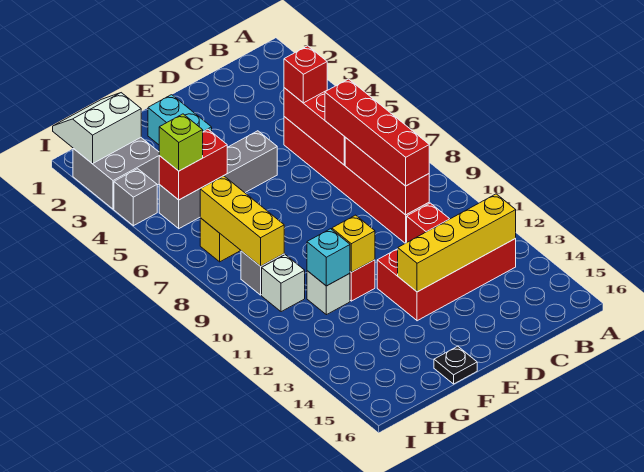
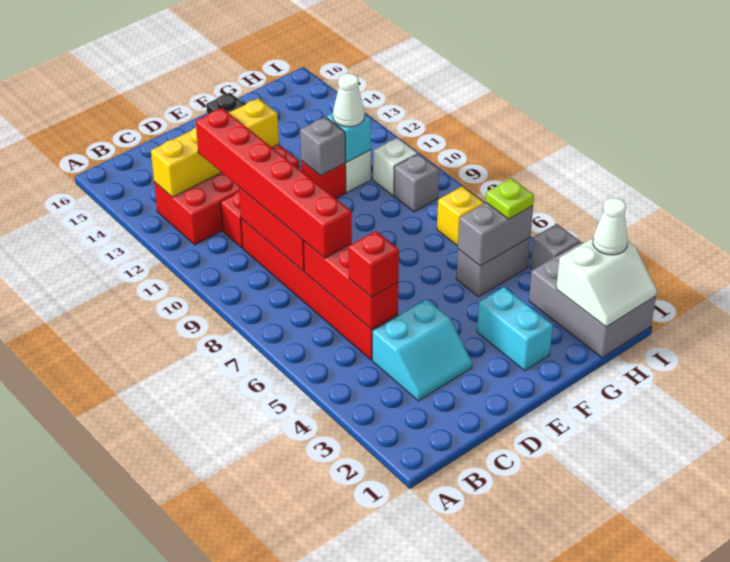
none -> cyan slope C3:D4 level 1 top 4
red brick C7:C10 level 3 -> red brick C7:C12 level 3
grey brick E5:H5 level 1 -> grey brick G5:H5 level 1
yellow brick F11 level 2 -> grey brick F11 level 2
red brick G5:H5 level 2 -> grey brick G5:H5 level 2
none -> white cone G11 level 3
grey brick H2:I3 level 1 -> grey brick H1:I3 level 1
lime brick H5 level 3 -> lime plate H5 level 3
yellow brick H7:H9 level 2 -> none
none -> white cone I2 level 3

